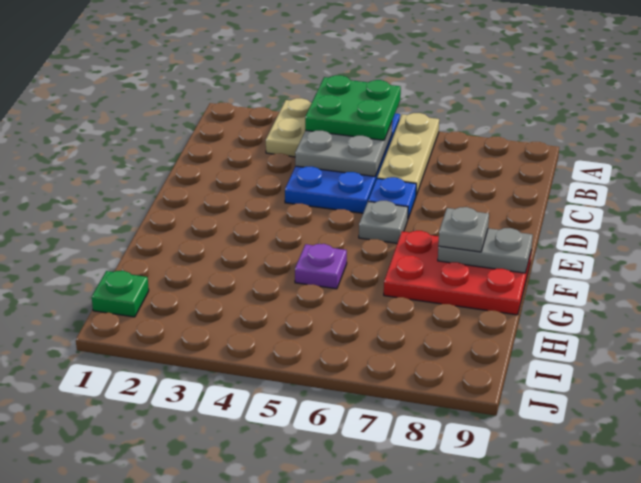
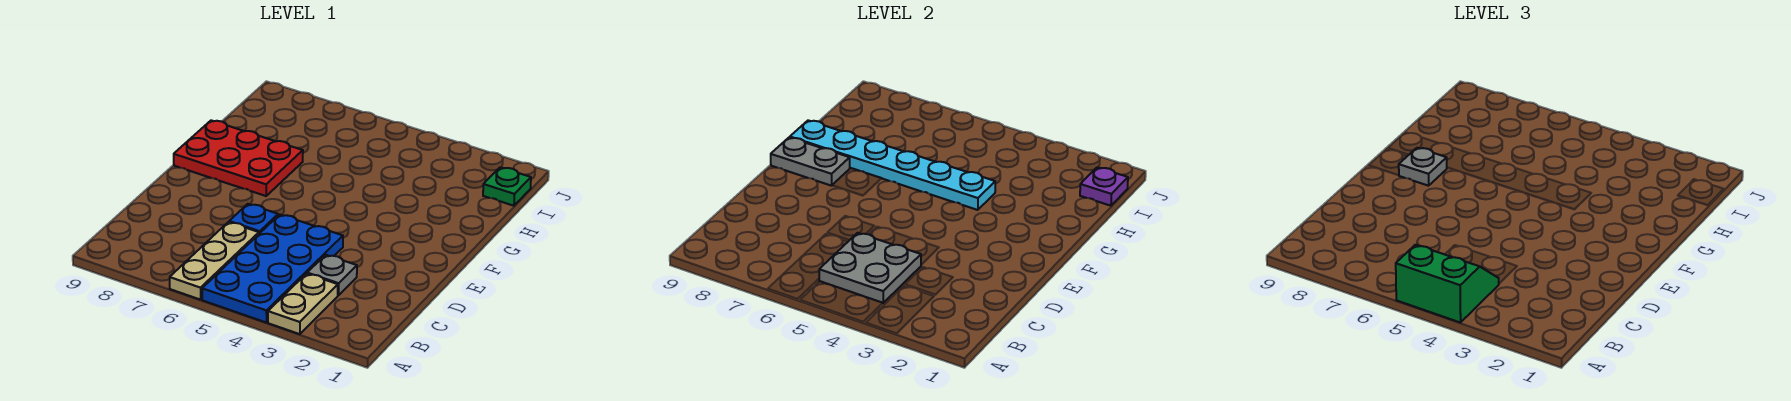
green plate A4:B5 level 3 -> green slope A4:B5 level 3 top A
grey plate E6 level 1 -> grey plate C3 level 1
none -> cyan plate G4:G9 level 2
purple plate G5 level 1 -> purple plate I1 level 2

